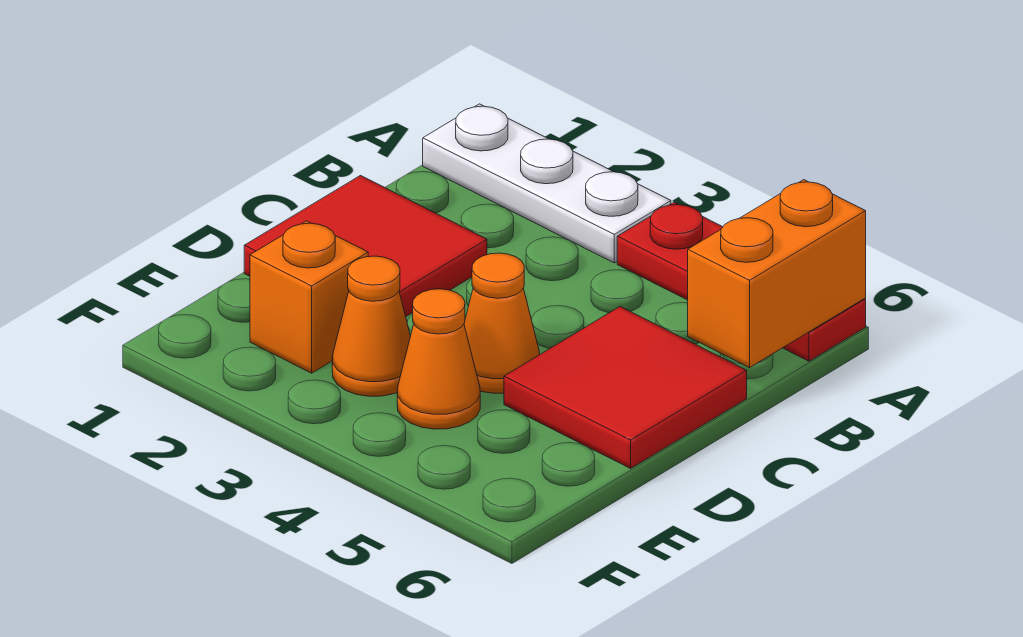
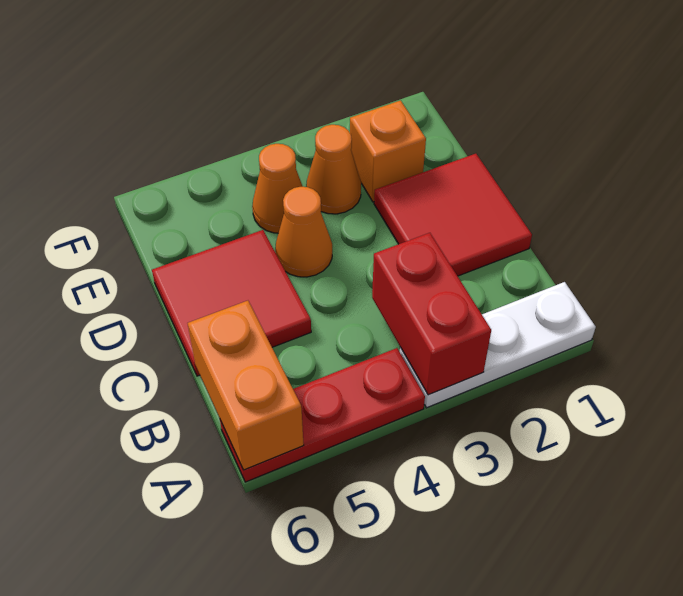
none -> red brick A3:B3 level 2

